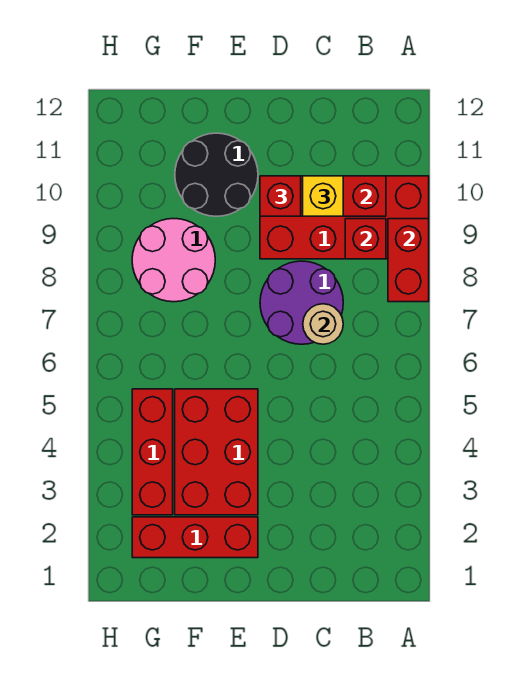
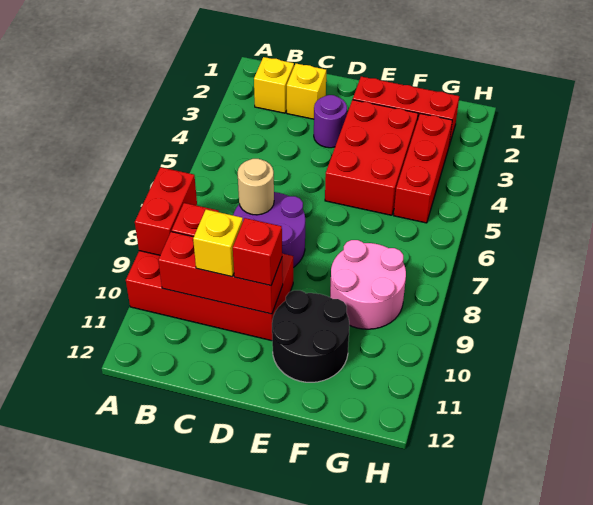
none -> yellow brick B2 level 1
none -> yellow brick C2 level 1
none -> purple round brick D3 level 1

